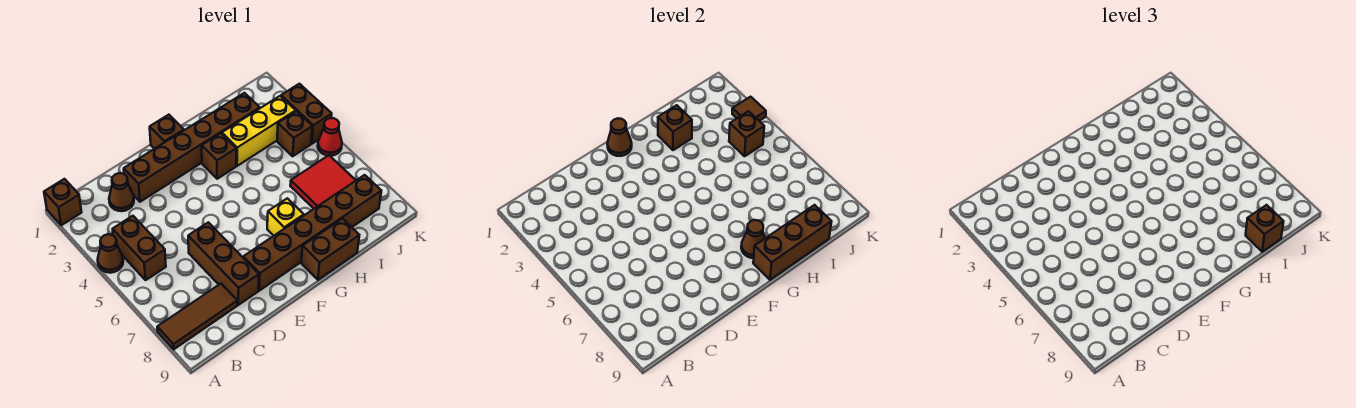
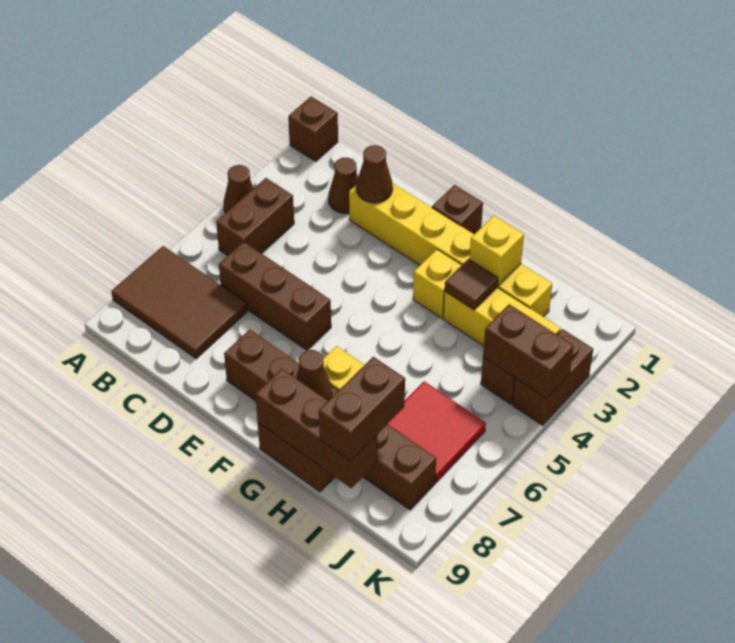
brown tile A8:C8 level 1 -> brown tile A7:C8 level 1
brown brick D2:I2 level 1 -> yellow brick D2:I2 level 1
brown brick D6:D8 level 1 -> brown brick C6:E6 level 1
brown cone F1 level 2 -> brown cone D2 level 2
brown brick G3 level 1 -> yellow brick G3 level 1
brown brick H2 level 2 -> yellow brick H2 level 2
brown brick I9 level 3 -> brown brick I8:I9 level 3
brown brick J4 level 2 -> brown brick J4:K4 level 2
brown tile K3 level 2 -> brown tile H3 level 2
red cone K5 level 1 -> none

